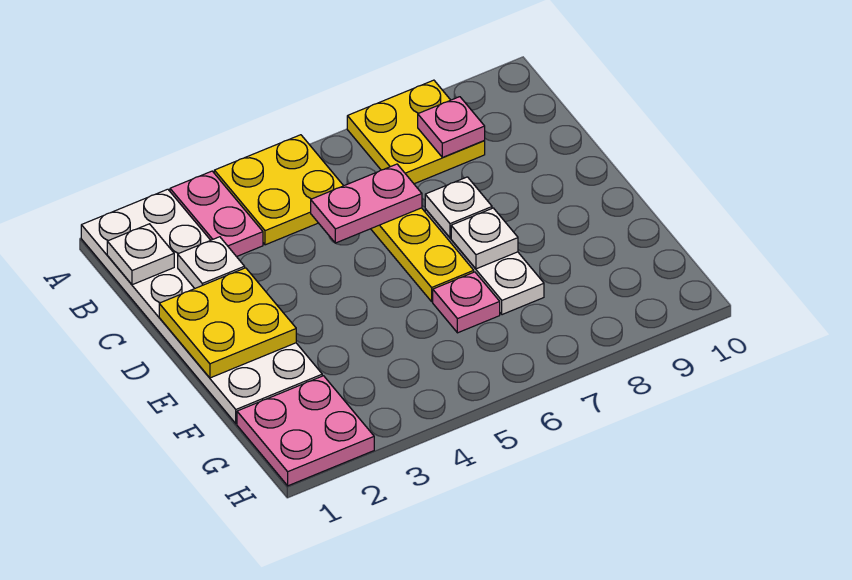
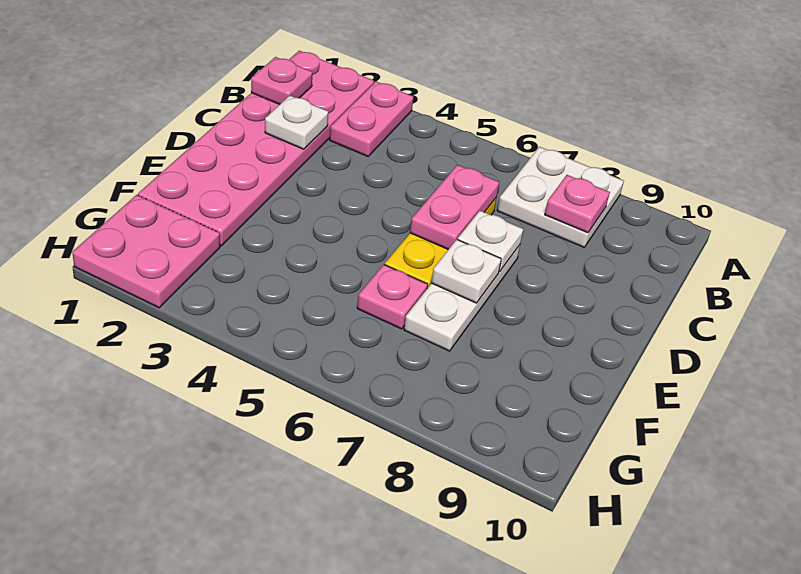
white plate A1:F2 level 1 -> pink plate A1:F2 level 1
yellow plate A4:B5 level 1 -> none
yellow plate A7:B8 level 1 -> white plate A7:B8 level 1
white plate B1 level 2 -> pink plate B1 level 2
pink plate C5:C6 level 2 -> pink plate C6:D6 level 2
yellow plate D1:E2 level 2 -> none

